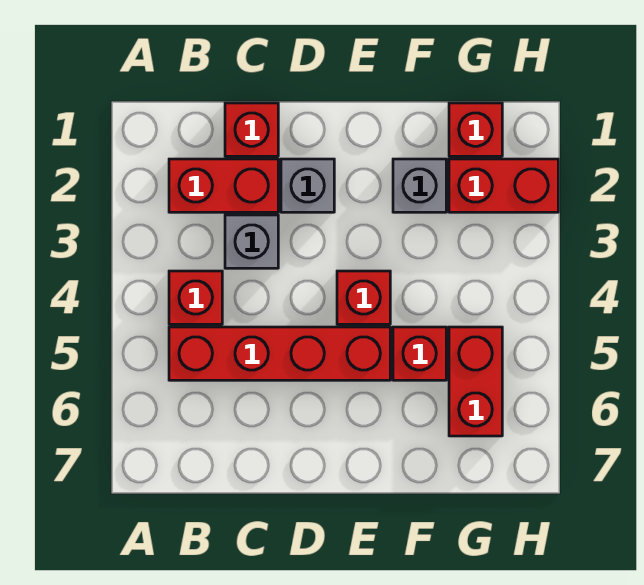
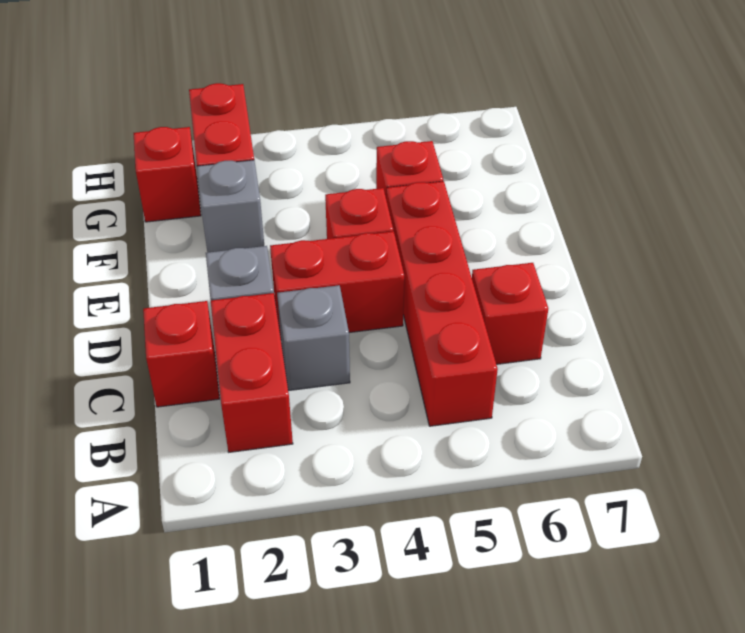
red brick B4 level 1 -> red brick C6 level 1
red brick G5:G6 level 1 -> red brick D3:D4 level 1

